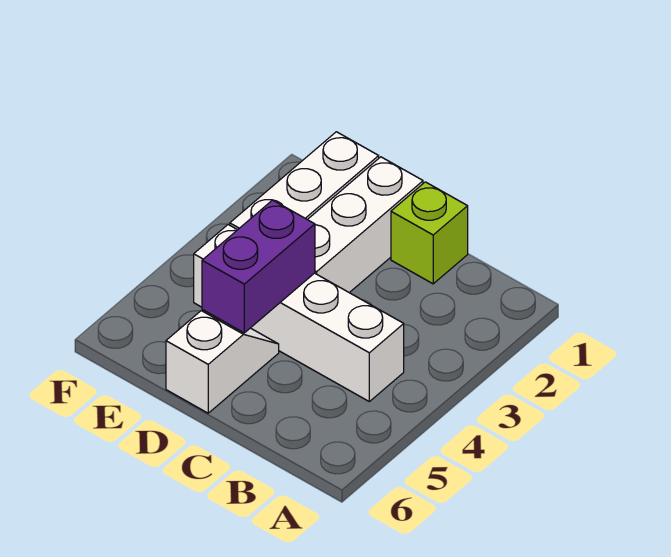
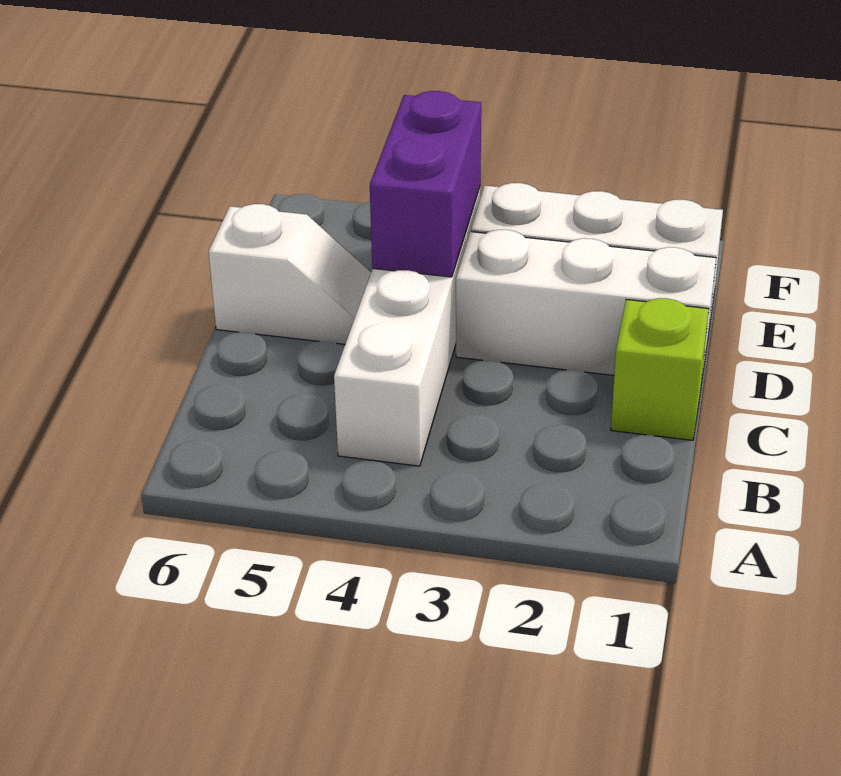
purple brick D4:D5 level 2 -> purple brick D4:E4 level 2

